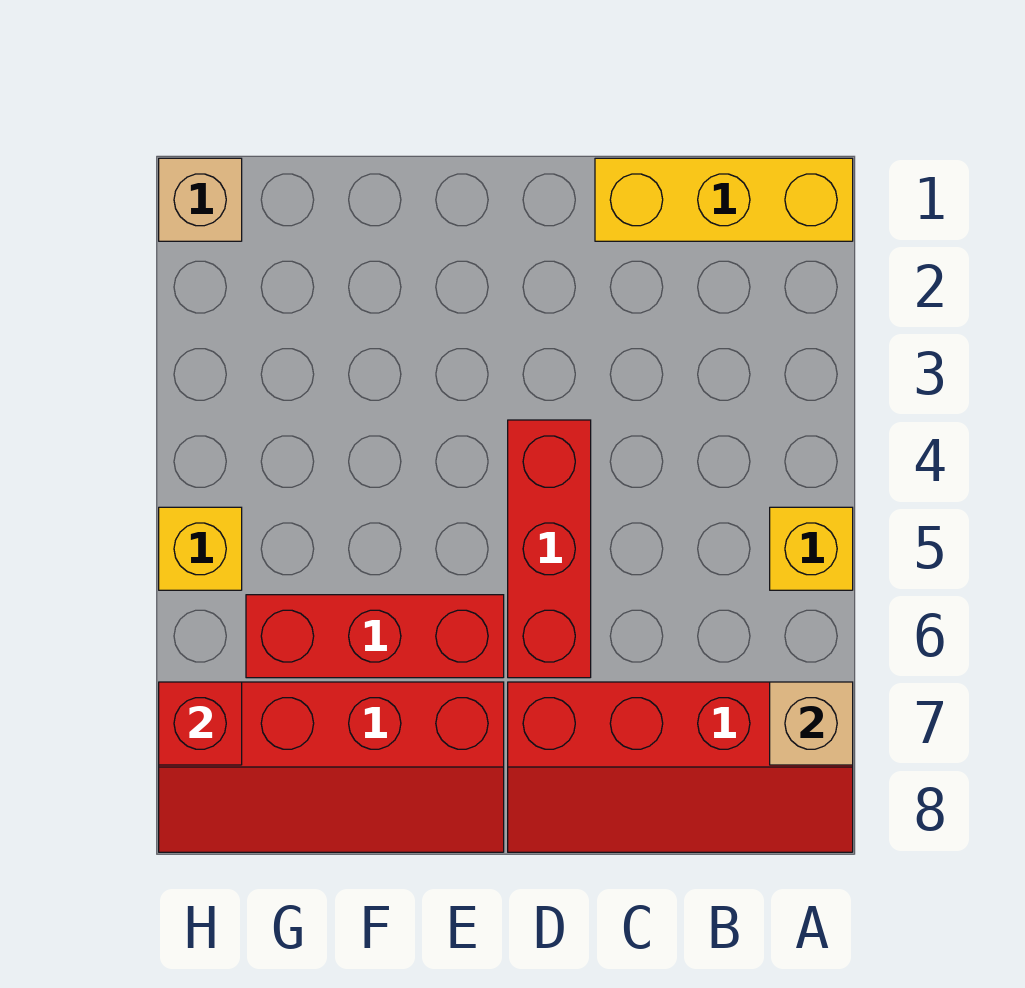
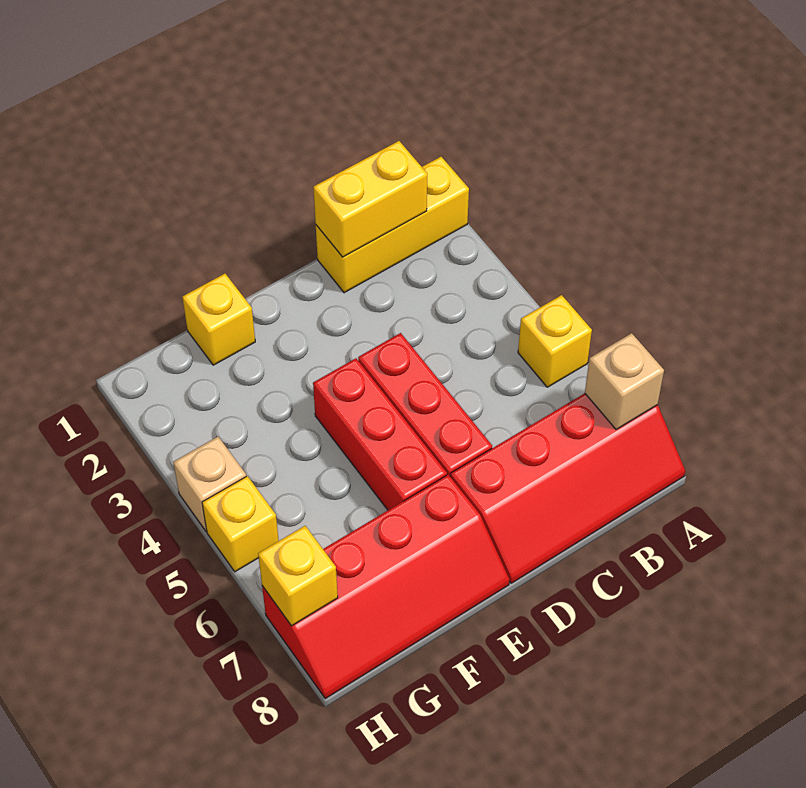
none -> yellow brick B1:C1 level 2
red brick E6:G6 level 1 -> red brick E4:E6 level 1
none -> yellow brick F1 level 1
tan brick H1 level 1 -> tan brick H4 level 1
red brick H7 level 2 -> yellow brick H7 level 2

